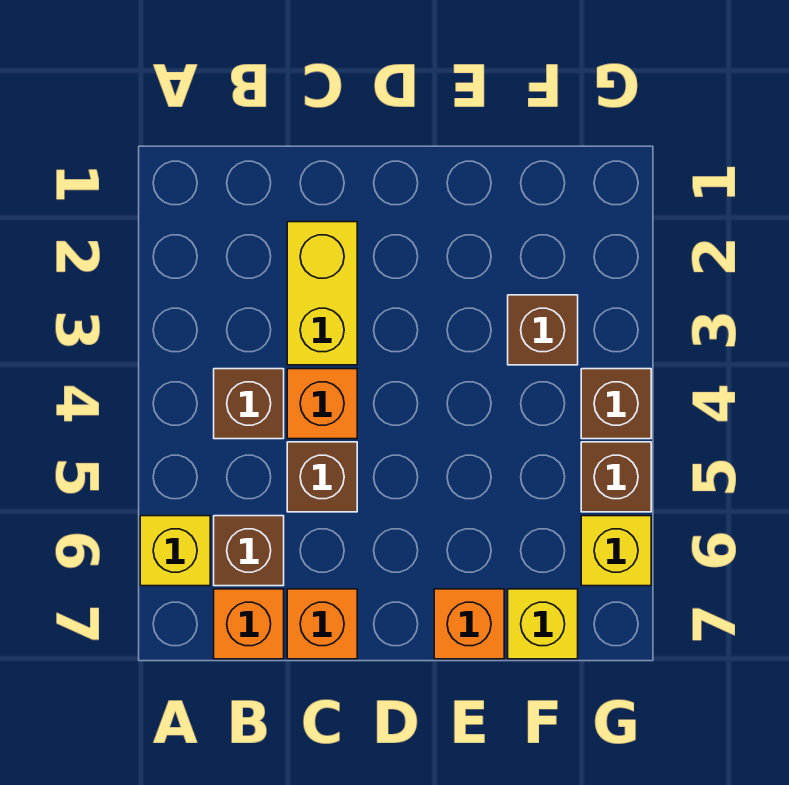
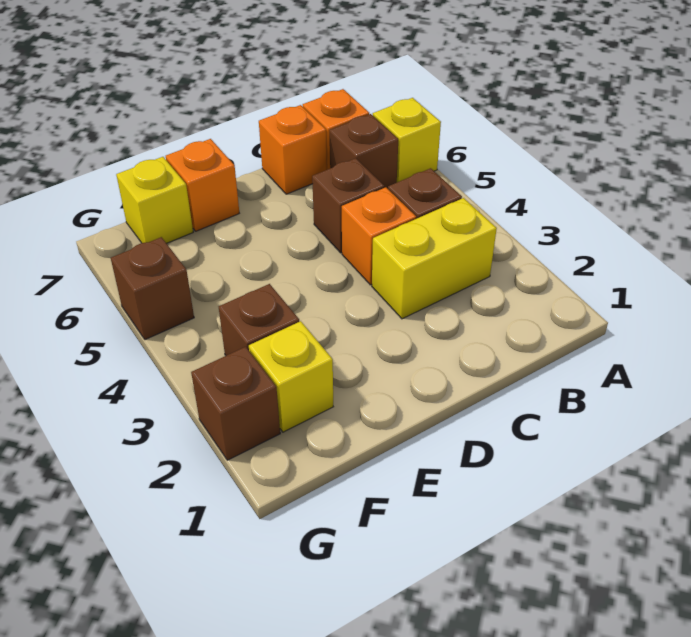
yellow brick C2:C3 level 1 -> yellow brick B3:C3 level 1
brown brick G4 level 1 -> brown brick G2 level 1
yellow brick G6 level 1 -> yellow brick F2 level 1

